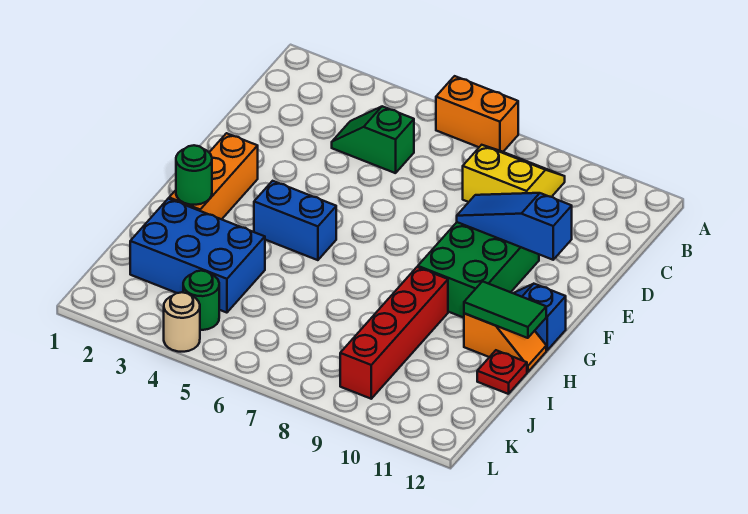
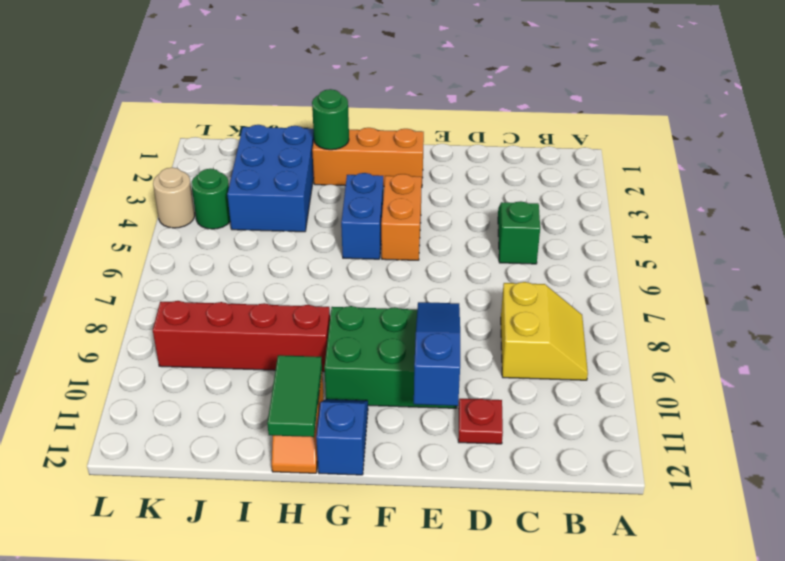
orange brick A6:A7 level 1 -> orange brick F4:F5 level 1
red plate I12 level 1 -> red plate D11 level 1

